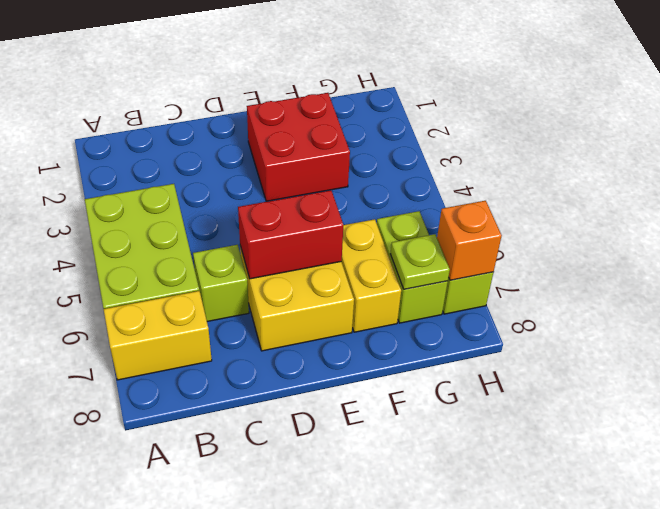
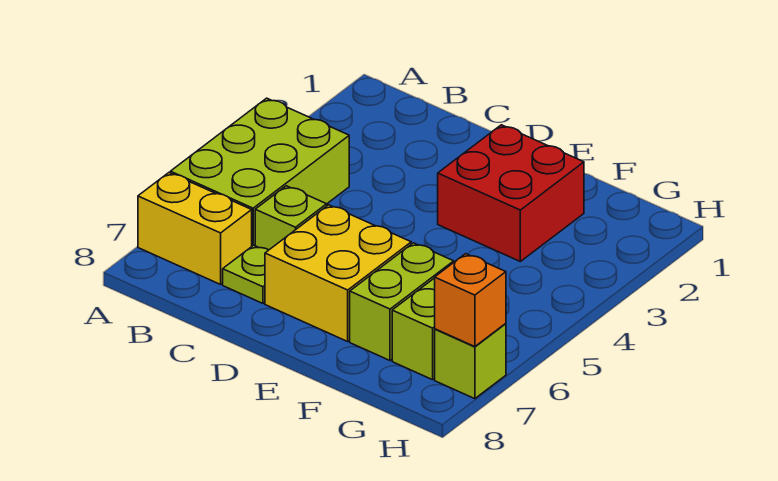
red brick D6:E6 level 2 -> none
yellow brick F6:F7 level 1 -> lime brick F6:F7 level 1
lime plate G7 level 2 -> lime plate C7 level 1

